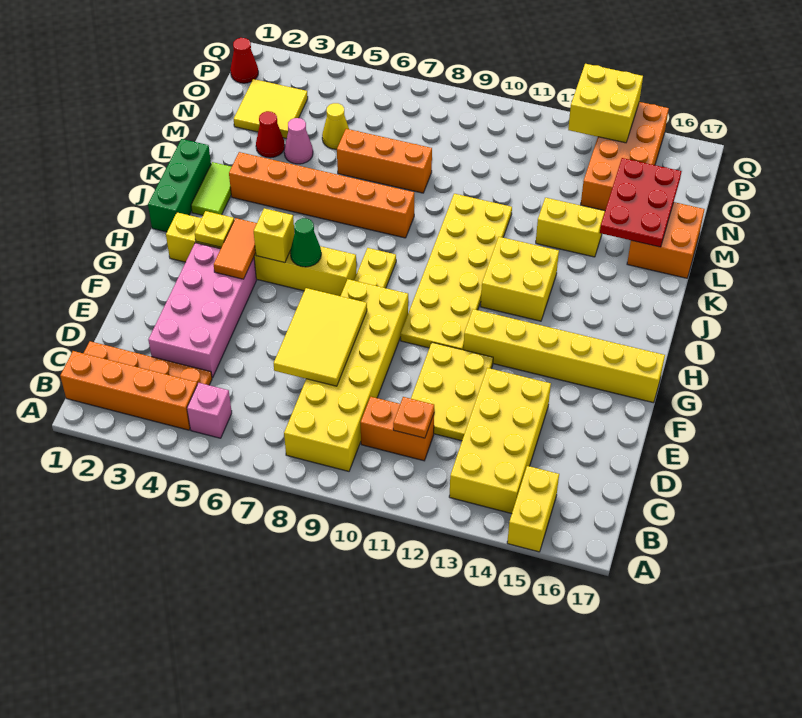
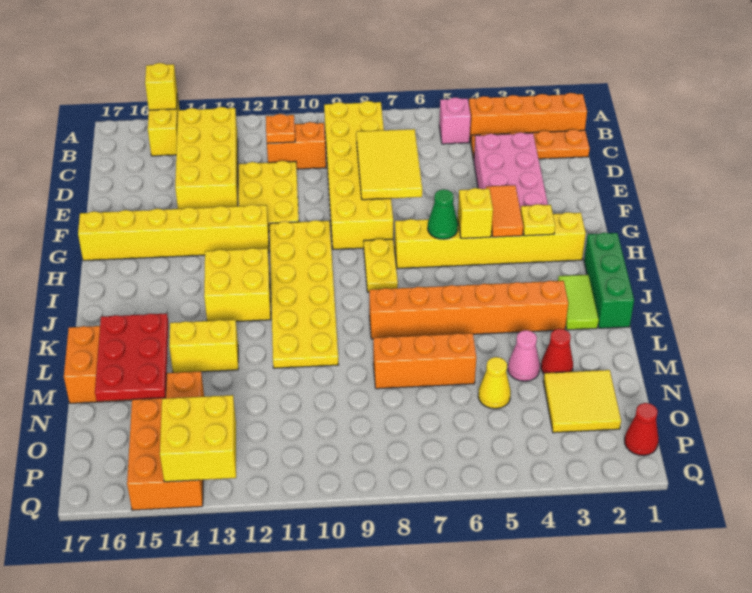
none -> yellow brick A15 level 2

